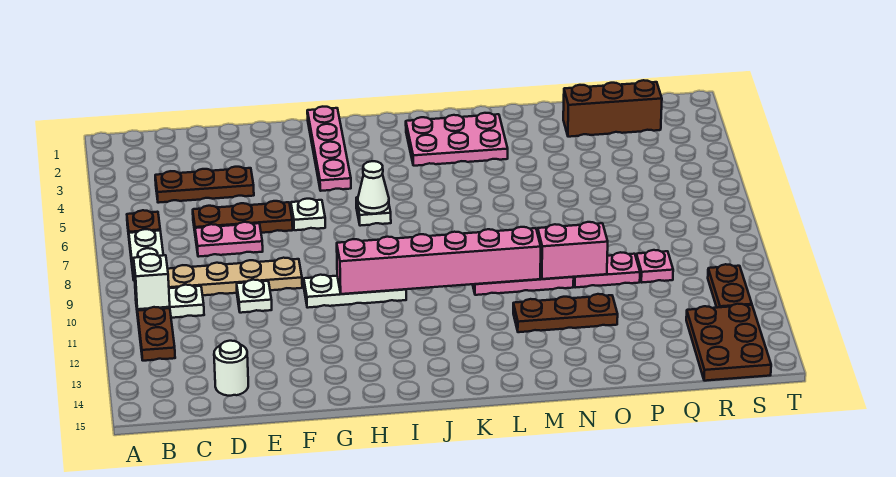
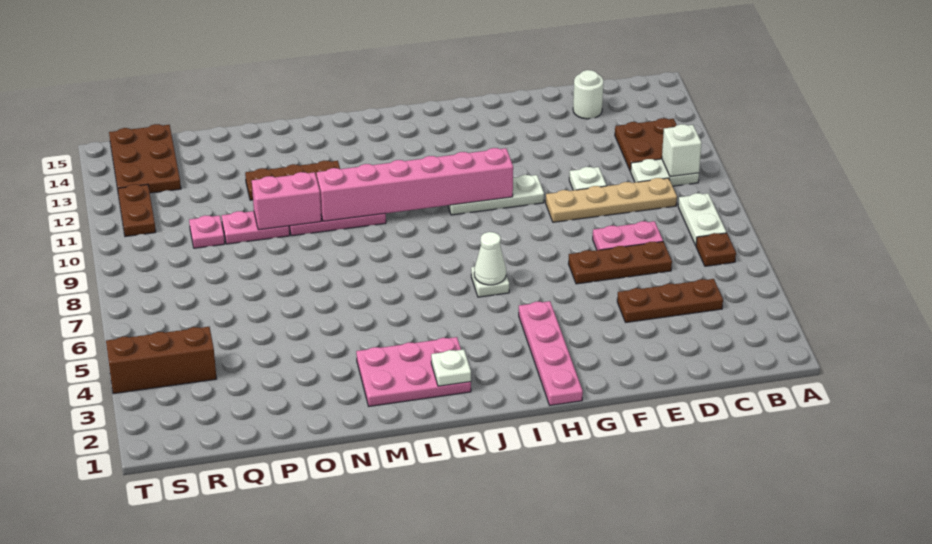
brown plate B11:B12 level 1 -> brown plate B11:C12 level 1
white plate G6 level 1 -> white plate K2 level 2
brown brick P2:R2 level 1 -> brown brick R4:T4 level 1

